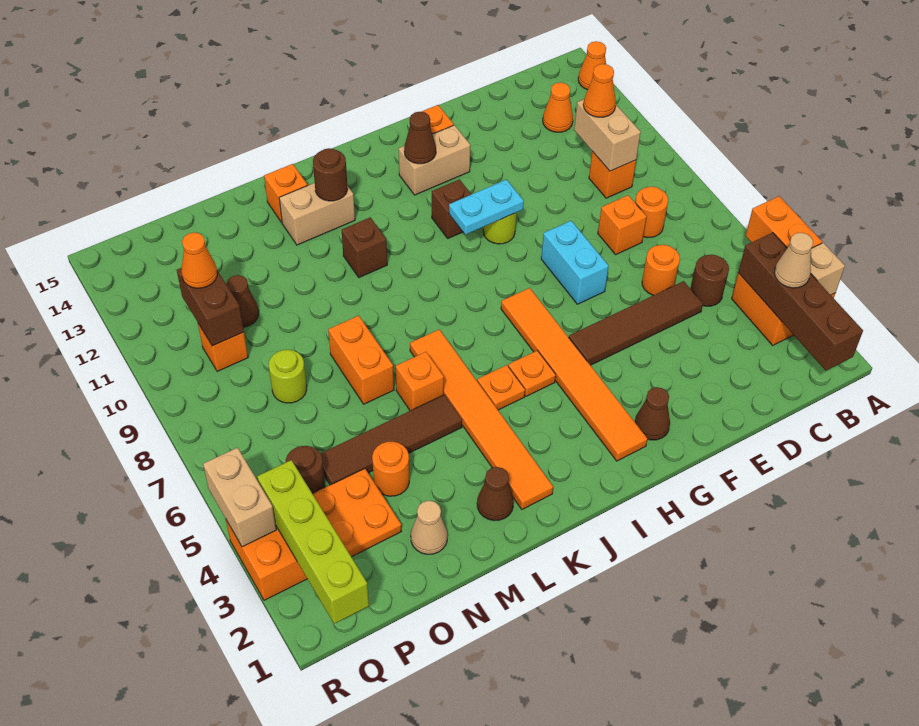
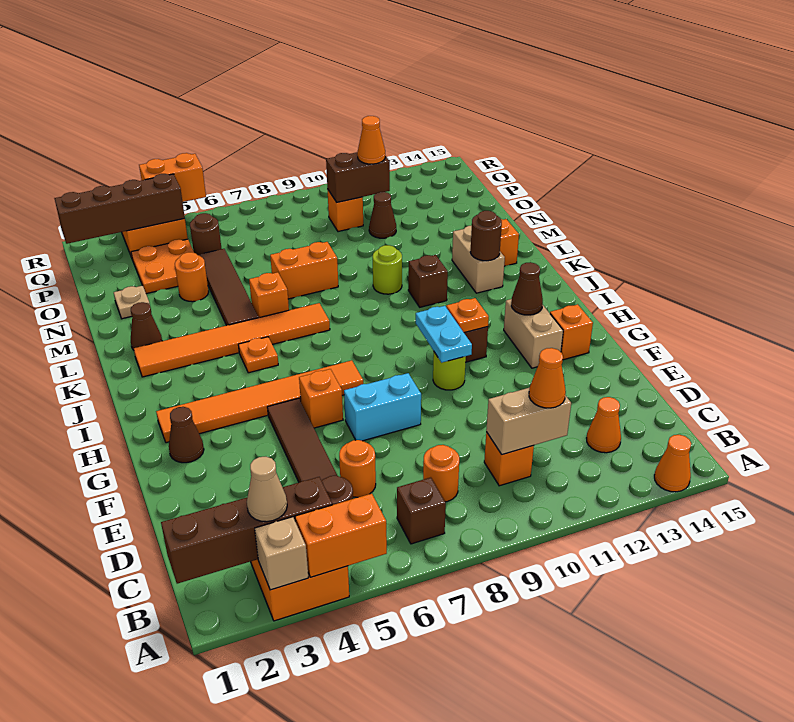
none -> brown brick B7 level 1
orange brick D8 level 1 -> orange brick G6 level 1
orange plate I5 level 1 -> orange plate H11 level 2
tan cone N2 level 1 -> tan plate N2 level 1
lime round brick O8 level 1 -> lime round brick L10 level 1
lime brick Q1:Q4 level 2 -> brown brick Q1:Q4 level 2
tan brick R4:R5 level 2 -> orange brick R4:R5 level 2

